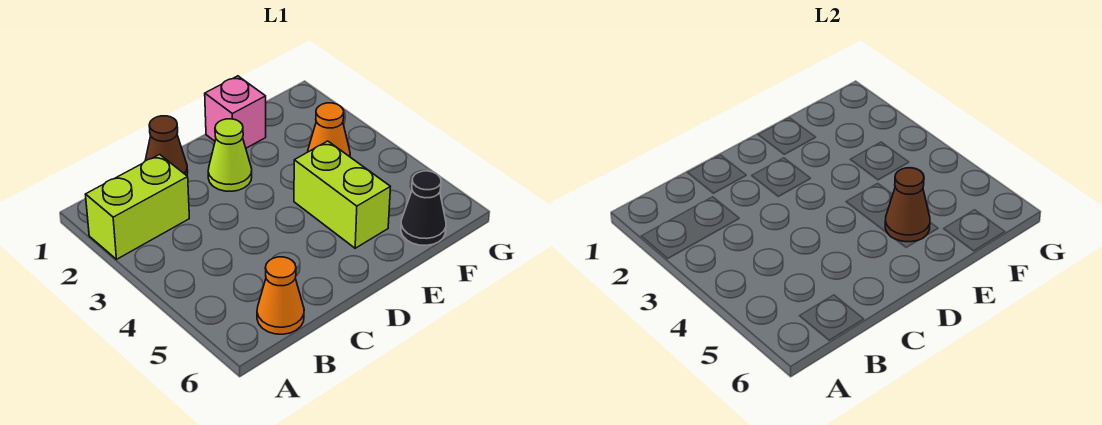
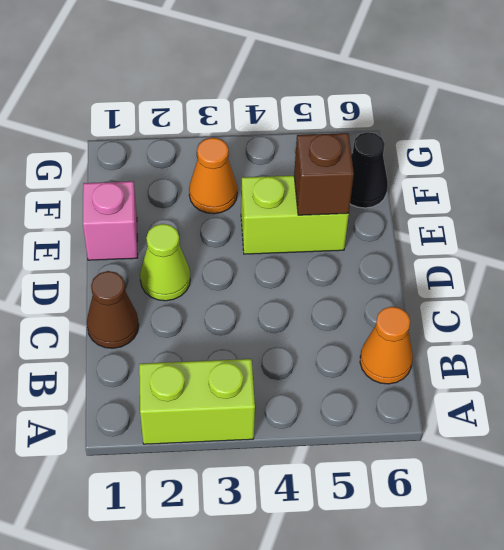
lime brick A2:B2 level 1 -> lime brick A2:A3 level 1
brown cone E5 level 2 -> brown brick E5 level 2

